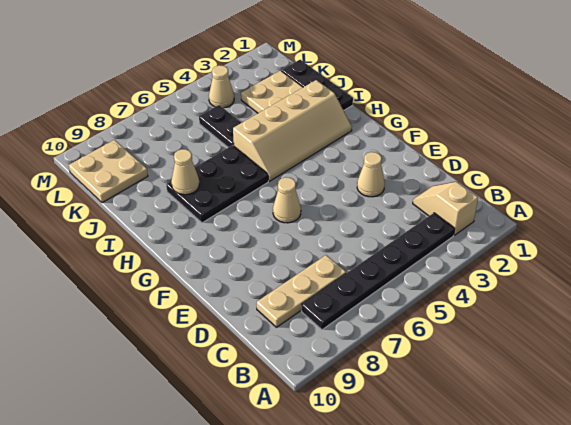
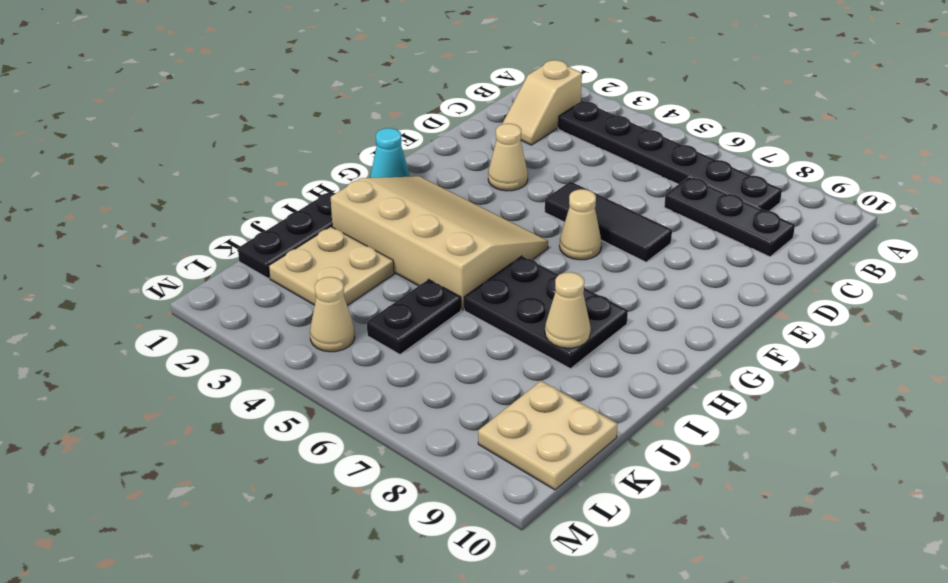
tan plate C7:C9 level 1 -> black plate C7:C9 level 1
none -> black tile E5:E7 level 1
none -> cyan cone G1 level 1
tan slope H2:I5 level 1 top I -> tan slope G2:I5 level 1 top I

